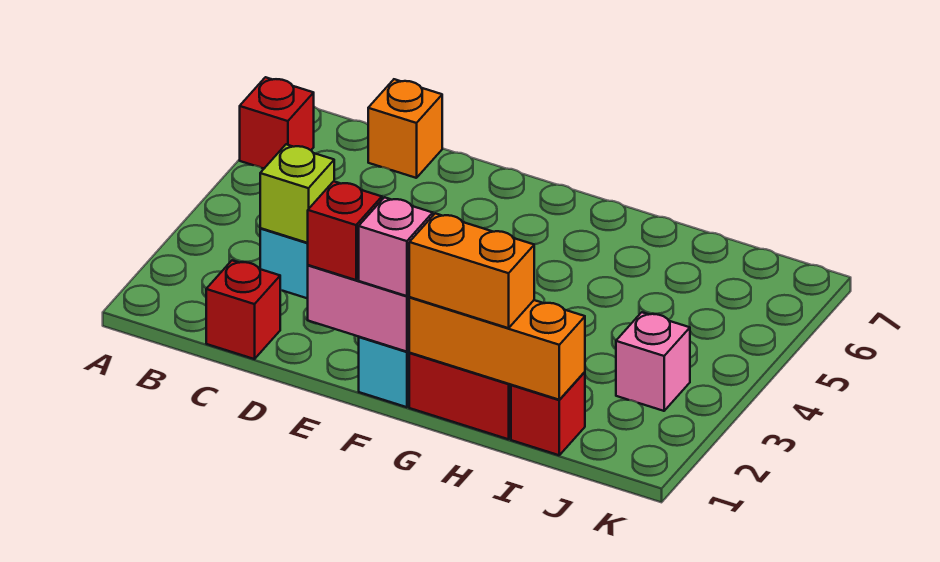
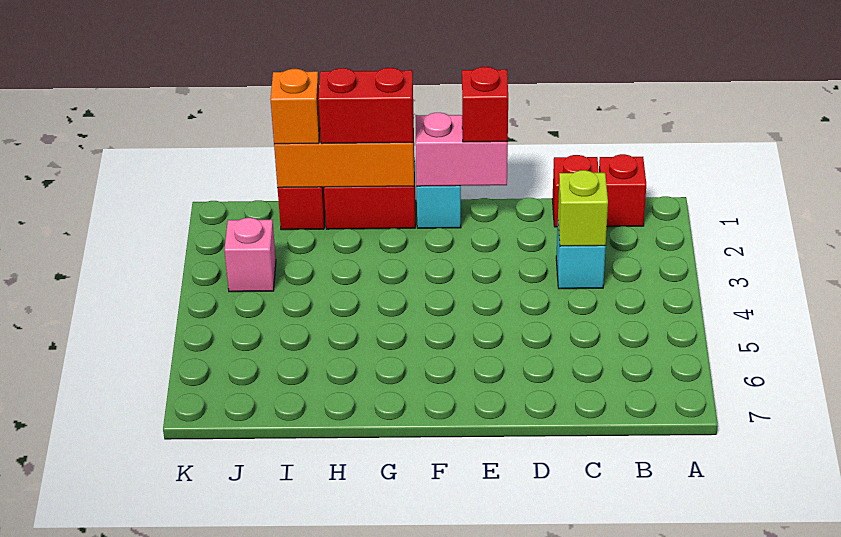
red brick A6 level 1 -> red brick B1 level 1
orange brick C7 level 1 -> orange brick I1 level 3
pink brick F1 level 3 -> none
orange brick G1:H1 level 3 -> red brick G1:H1 level 3

